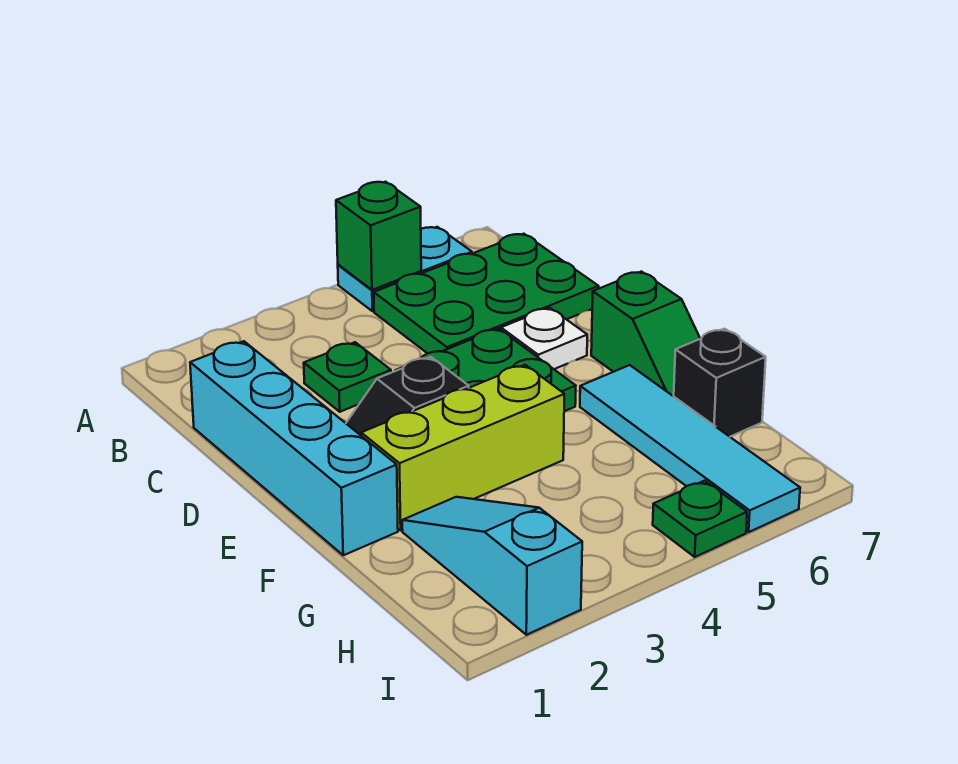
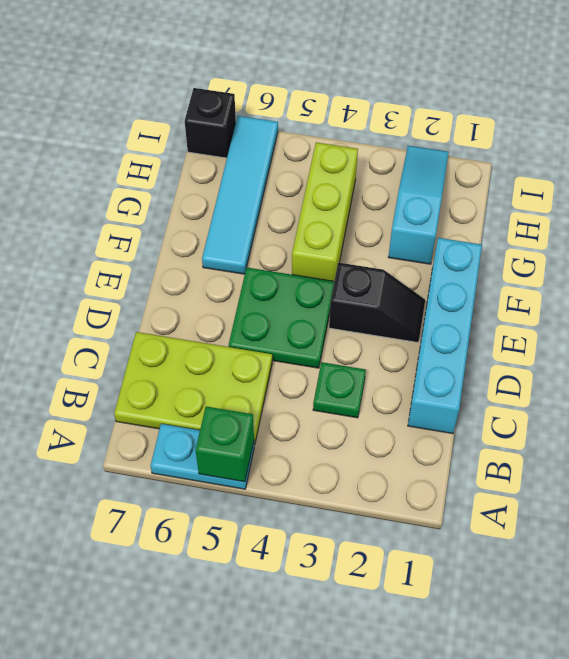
green plate B5:C7 level 1 -> lime plate B5:C7 level 1
white plate D6 level 1 -> none
green slope E7:F7 level 1 top E -> none
lime brick F2:F4 level 1 -> lime brick F4:H4 level 1
cyan slope G2:I2 level 1 top I -> cyan slope G2:I2 level 1 top G
black brick G7 level 1 -> black brick I7 level 1
green plate I5 level 1 -> none

